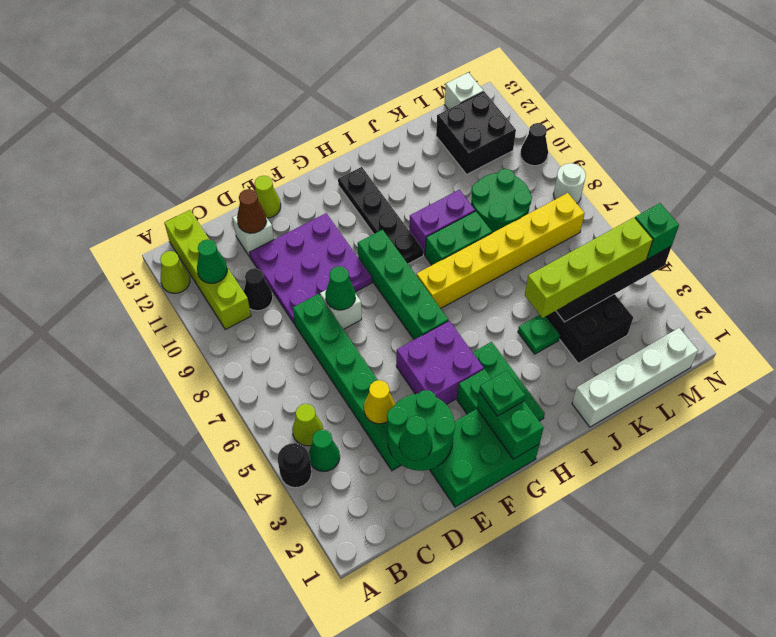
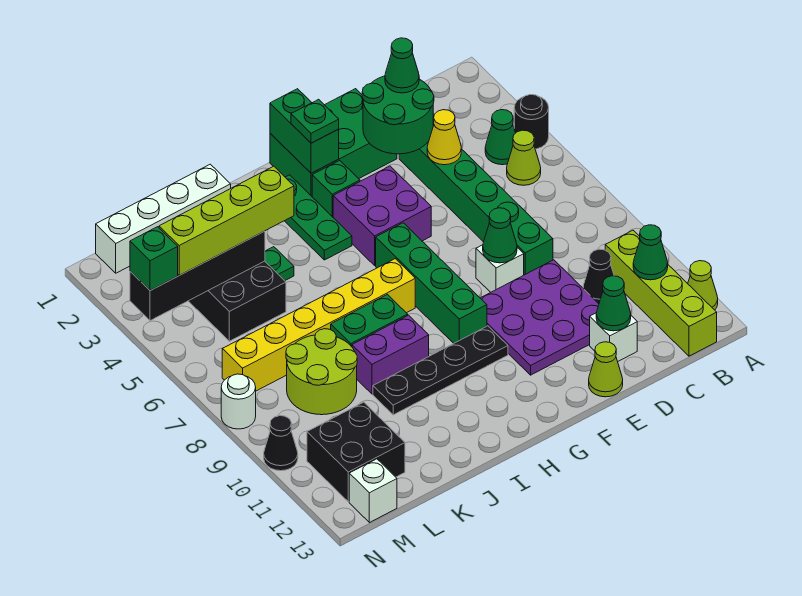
brown cone D12 level 2 -> green cone D12 level 2
black plate H9:H12 level 1 -> black plate G10:J10 level 1
green round brick K8:L9 level 1 -> lime round brick K8:L9 level 1

